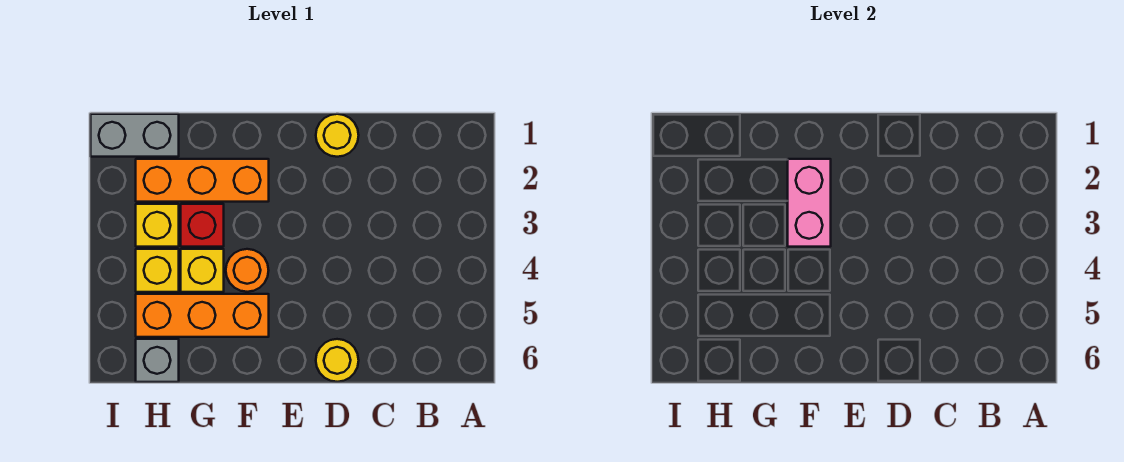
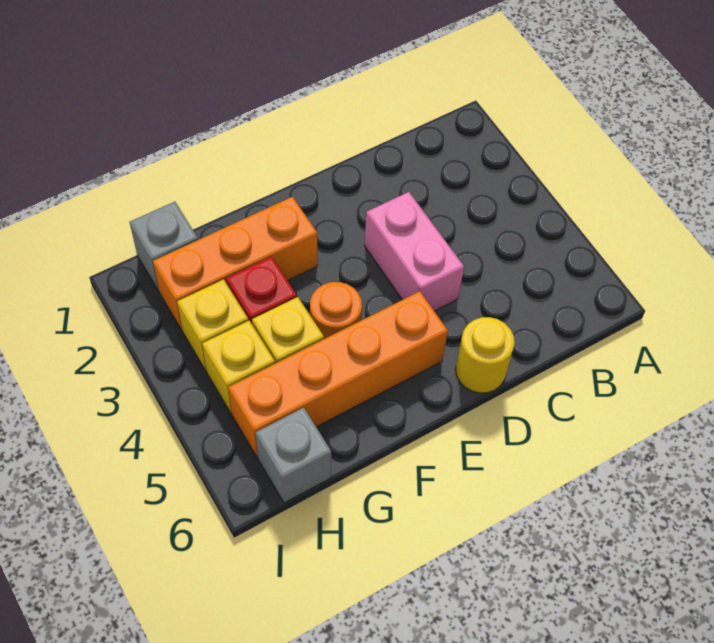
yellow round brick D1 level 1 -> none
pink brick F2:F3 level 2 -> pink brick D3:D4 level 1
orange brick F5:H5 level 1 -> orange brick E5:H5 level 1
grey brick H1:I1 level 1 -> grey brick H1 level 1

